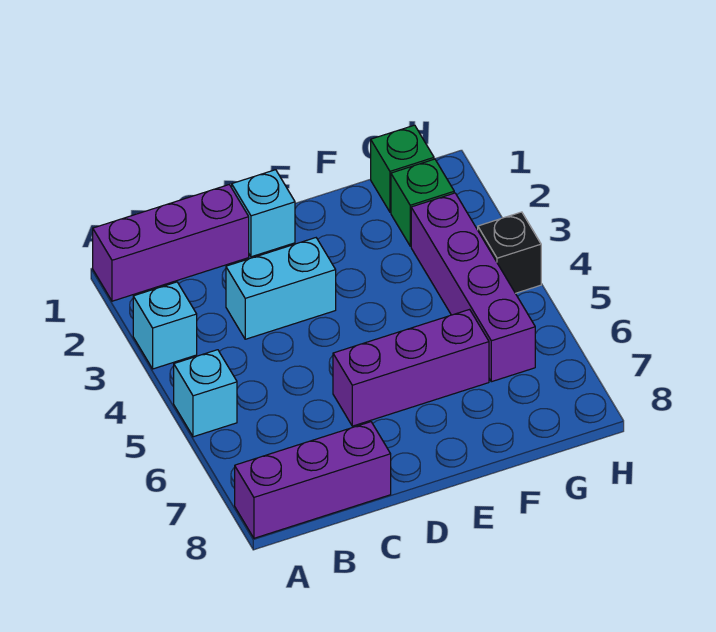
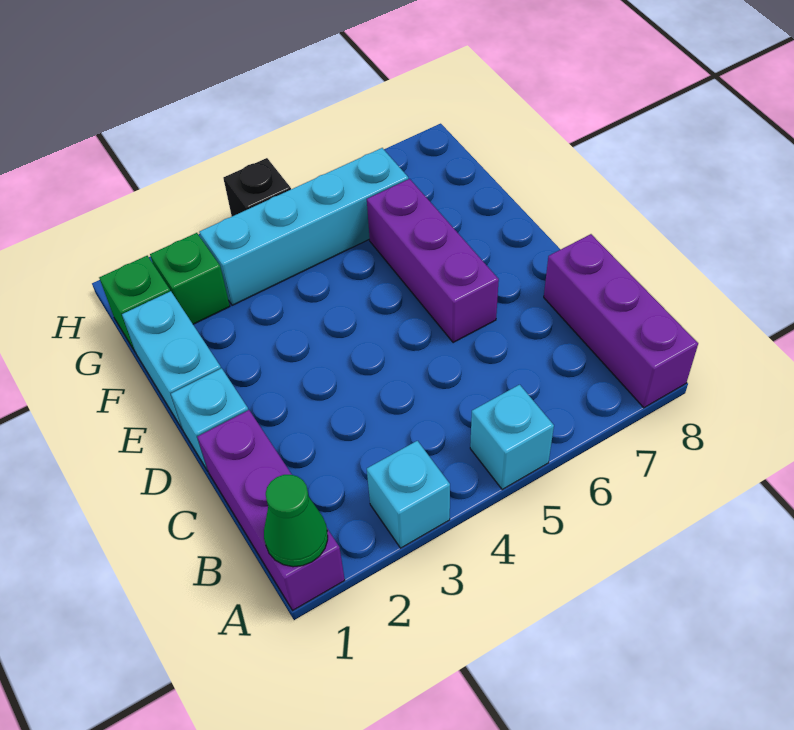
none -> green cone A1 level 2
cyan brick C3:D3 level 1 -> cyan brick E1:F1 level 1
purple brick G3:G6 level 1 -> cyan brick G3:G6 level 1

